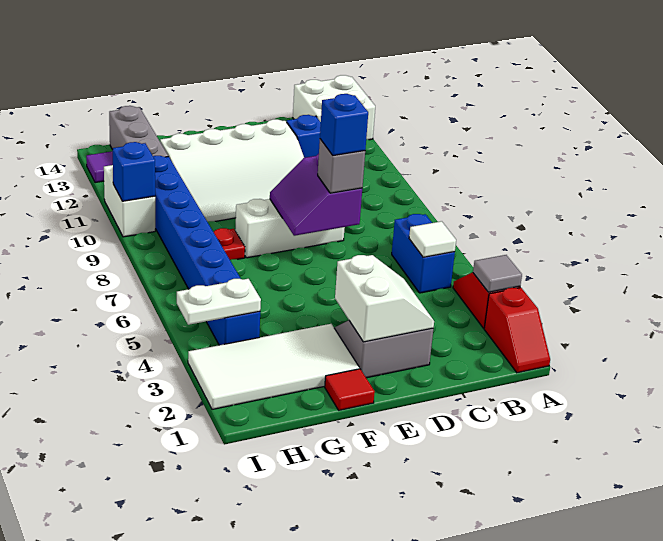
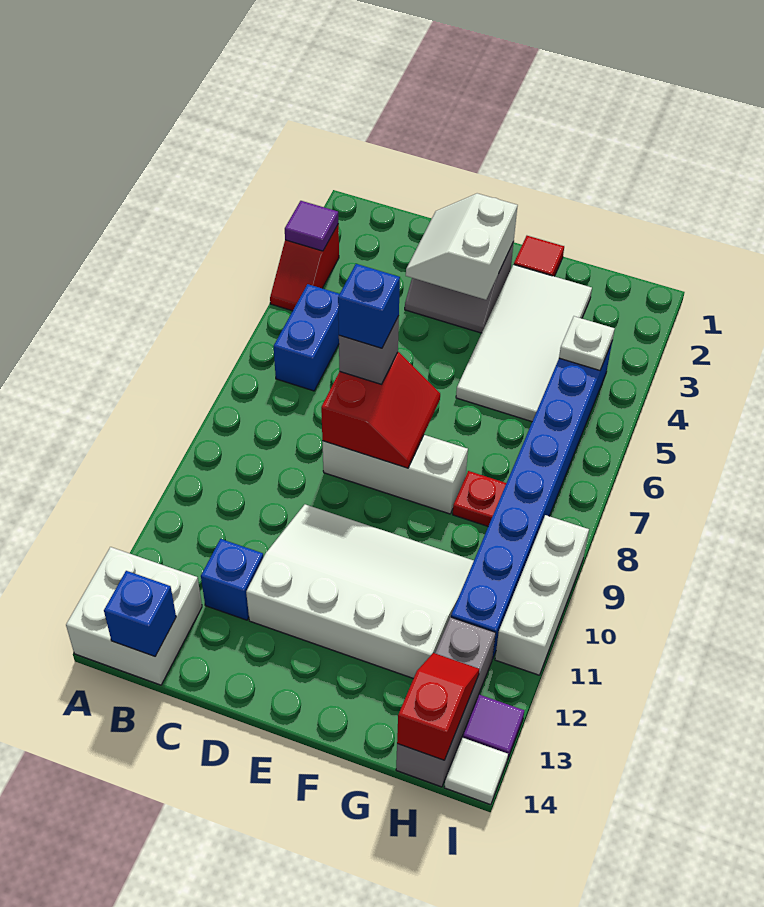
red slope A1:A2 level 1 top 2 -> red slope H13:H14 level 2 top 14
grey tile A3 level 2 -> purple tile A3 level 2
white tile B5 level 2 -> white tile I14 level 1
purple slope D7:E8 level 2 top D -> red slope D7:E8 level 2 top D
white tile F2:I3 level 1 -> white tile F2:G5 level 1
white plate H4:I4 level 2 -> white plate H4 level 2
white brick I10:I11 level 1 -> white brick I9:I11 level 1
blue brick I10 level 2 -> blue brick B14 level 2

